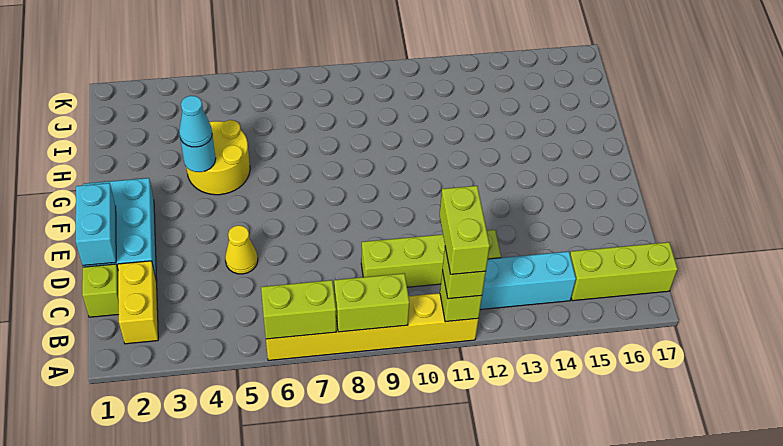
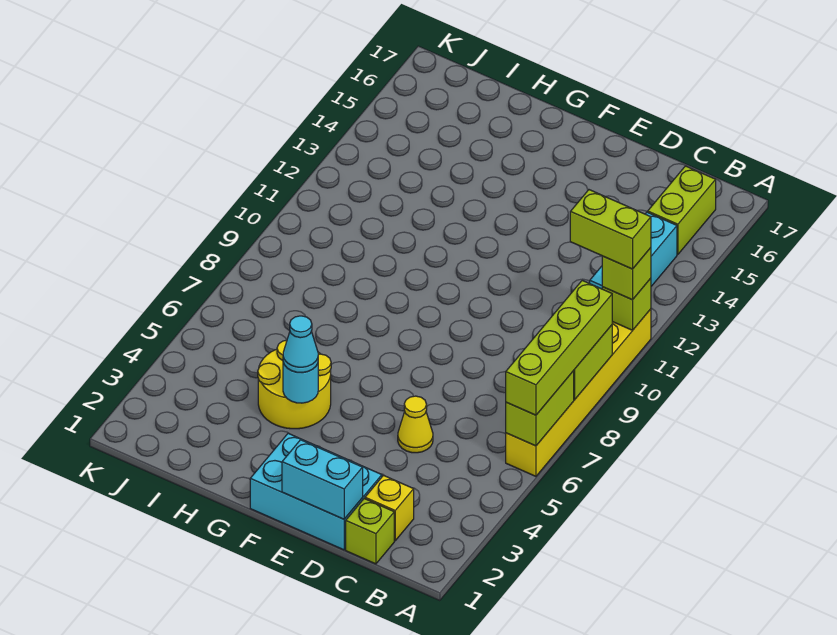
yellow brick B2:C2 level 1 -> yellow brick C2 level 1
lime brick B15:B17 level 1 -> lime brick B15:B16 level 1
lime brick C9:C12 level 1 -> lime brick A6:A9 level 3

